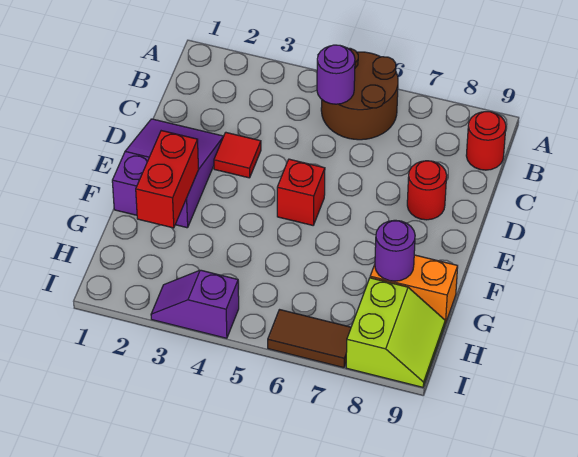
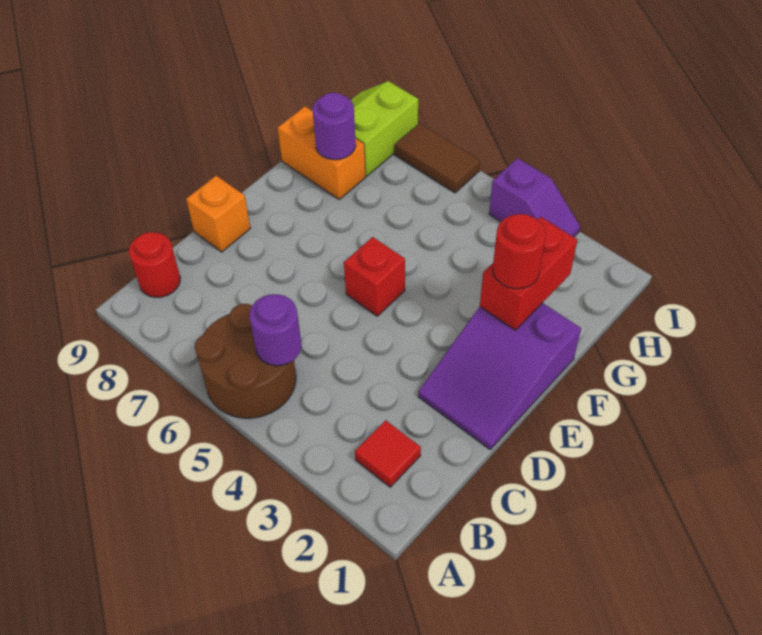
red tile D3 level 1 -> red tile B2 level 1
red round brick D8 level 1 -> red round brick F2 level 3
none -> orange brick D9 level 1

